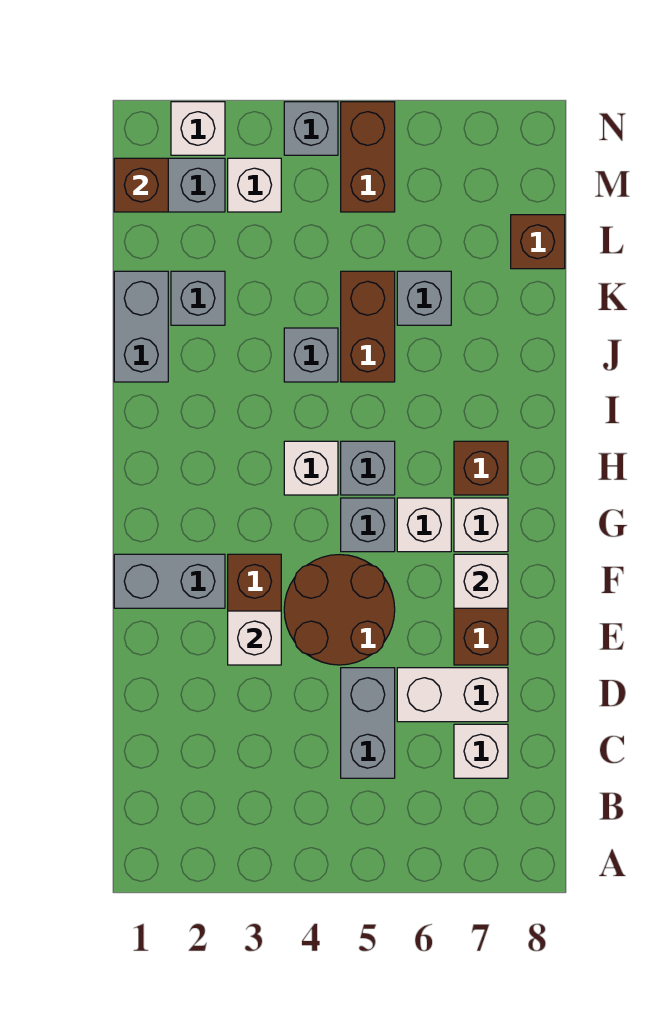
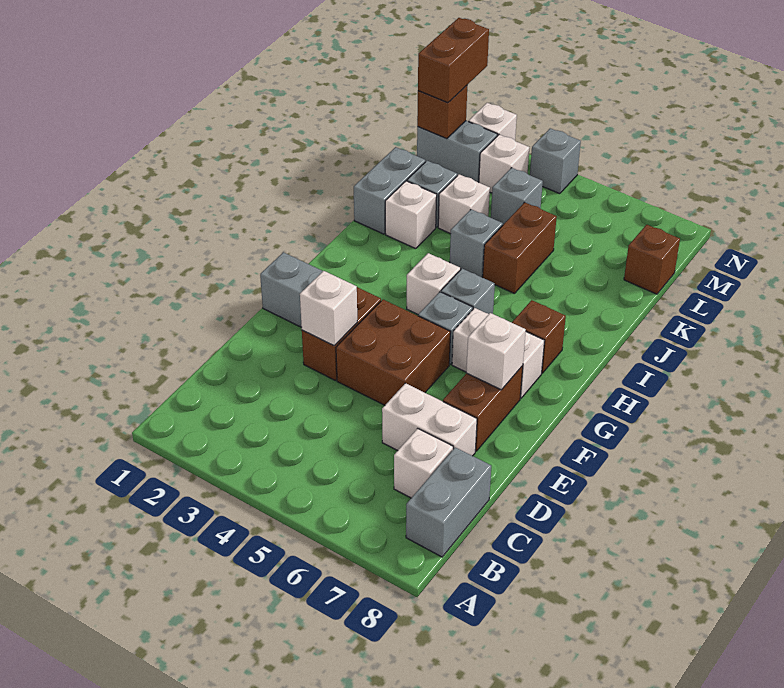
grey brick C5:D5 level 1 -> grey brick B8:C8 level 1
brown round brick E4:F5 level 1 -> brown brick E4:F5 level 1
none -> white brick J2 level 1
none -> white brick K3 level 1
grey brick K6 level 1 -> grey brick L4 level 1
brown brick M5:N5 level 1 -> brown brick M1:N1 level 3

